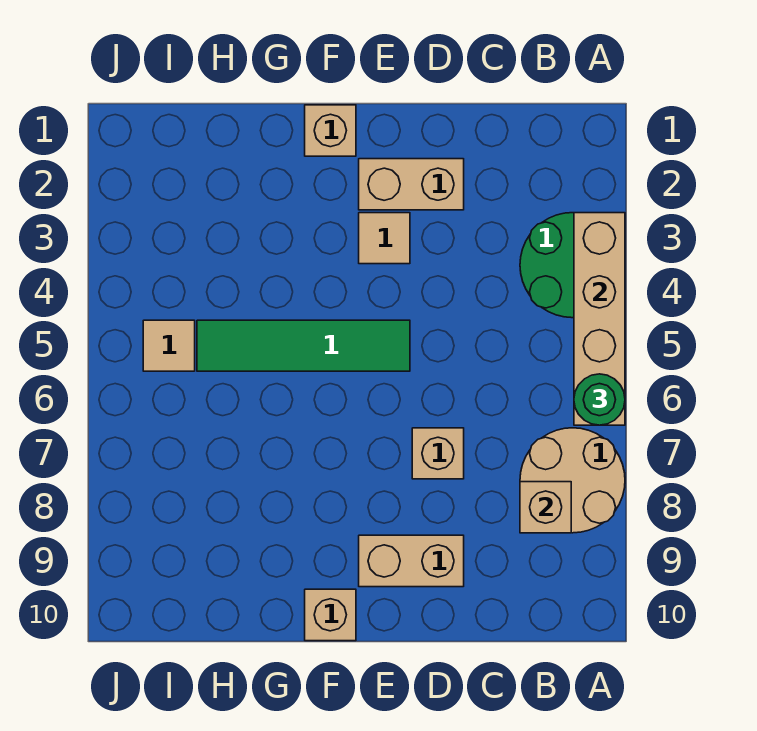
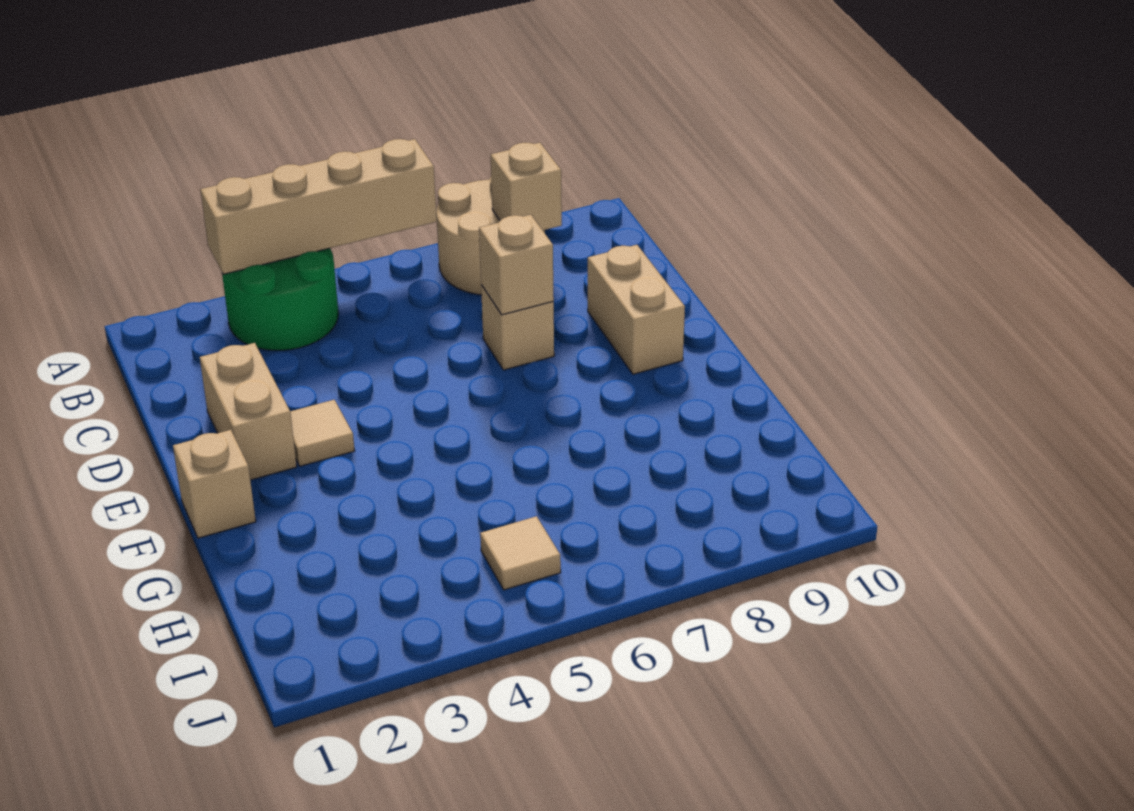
green round brick A6 level 3 -> none
green tile E5:H5 level 1 -> none
tan brick F10 level 1 -> tan brick D7 level 2

